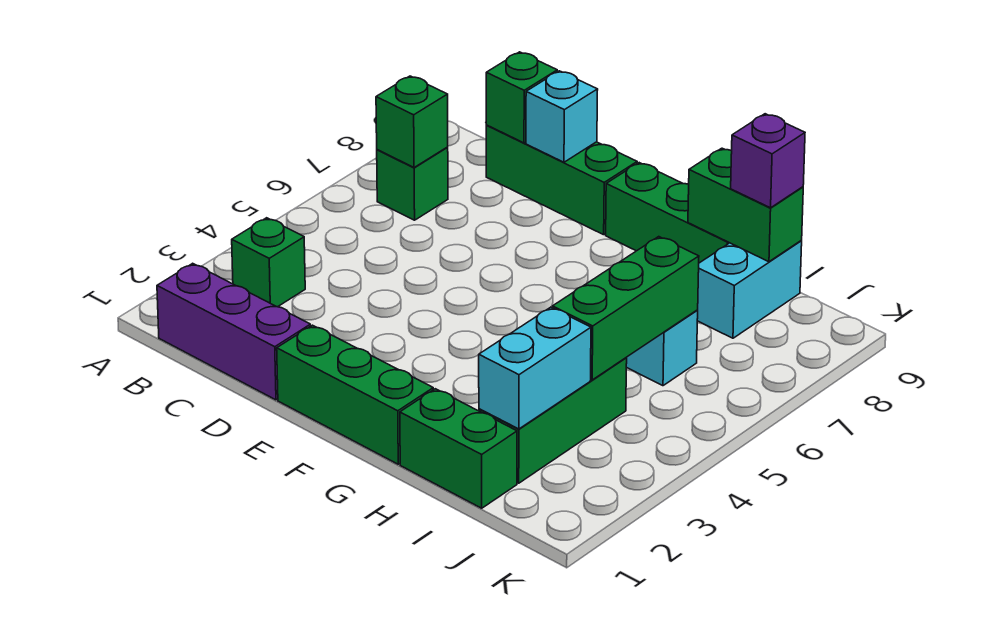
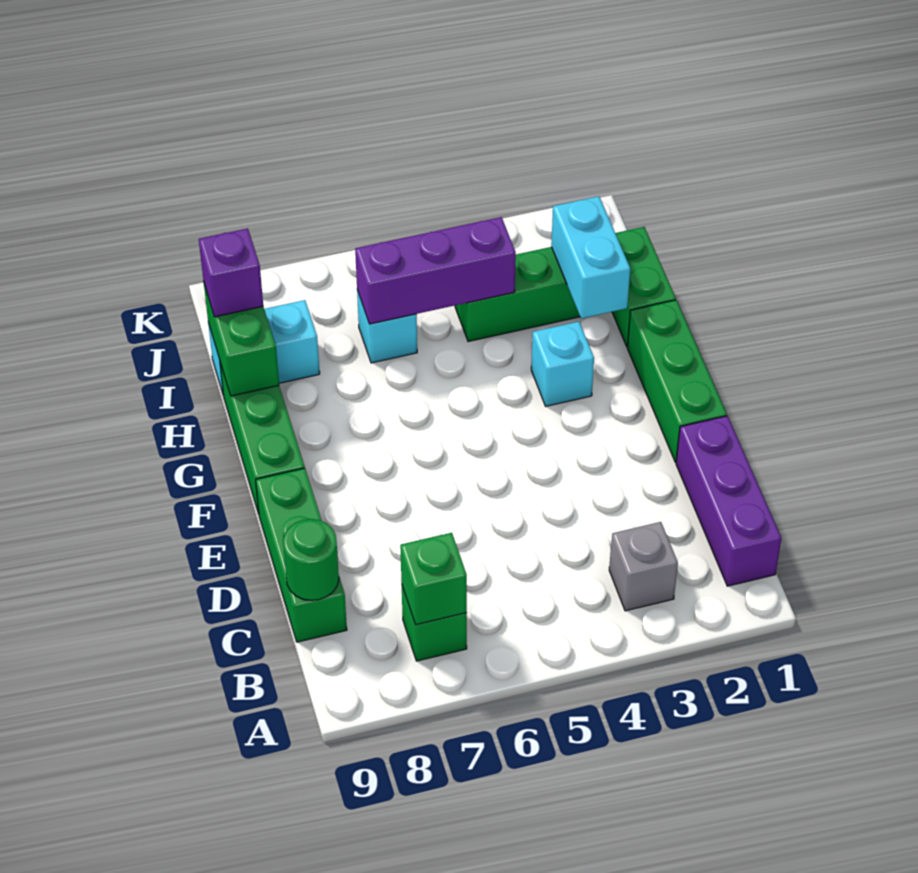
green brick B3 level 1 -> grey brick B3 level 1
green brick C9 level 2 -> green round brick C9 level 2
cyan brick D9 level 2 -> cyan brick G3 level 1
cyan brick I2:I3 level 2 -> cyan brick H2:I2 level 2
green brick I4:I6 level 2 -> purple brick I4:I6 level 2

